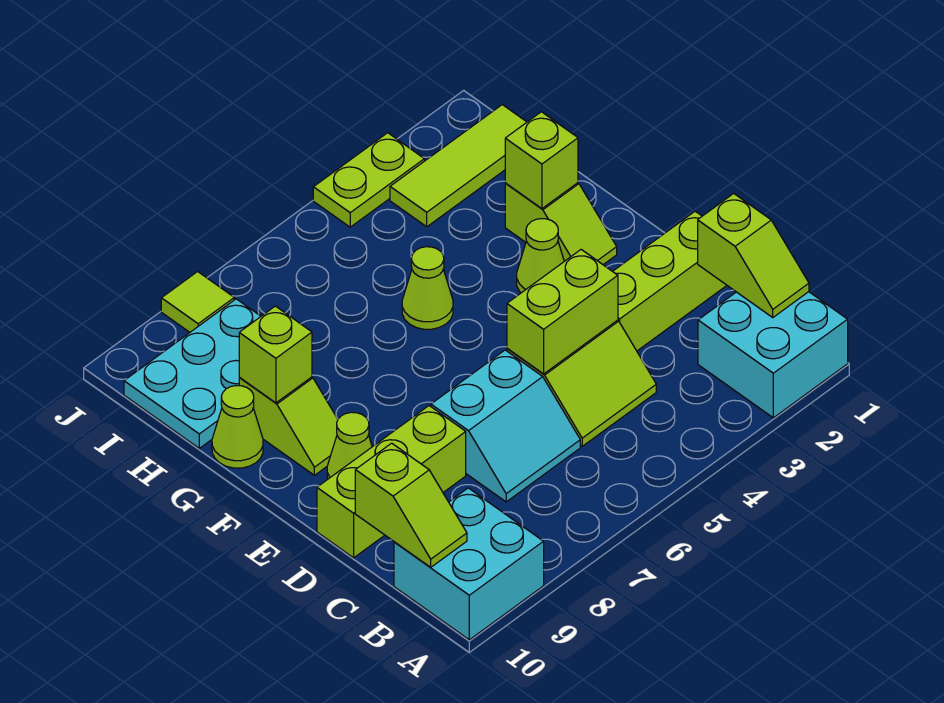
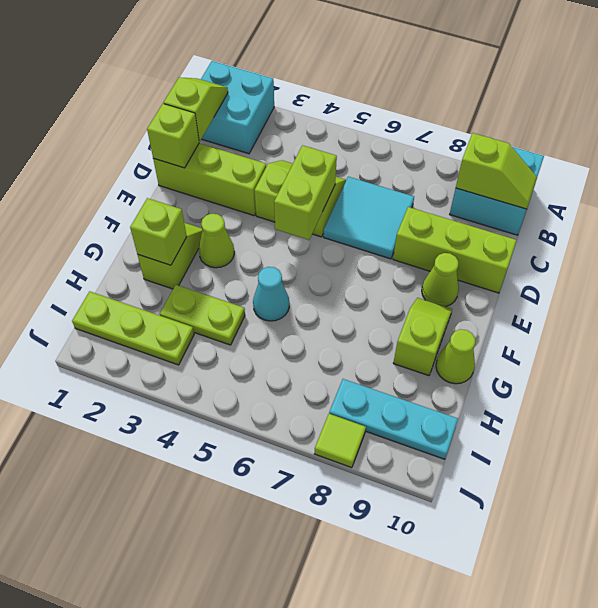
lime slope B10:C10 level 2 top C -> lime slope B9:B10 level 2 top 9
cyan slope C6:D7 level 1 top D -> cyan tile C6:D7 level 1
lime brick D4:D5 level 2 -> lime brick D5:E5 level 2
lime cone G5 level 1 -> cyan cone G5 level 1
lime brick G9 level 2 -> lime brick D1 level 2
cyan plate H8:I10 level 1 -> cyan plate I8:I10 level 1
lime tile I1:I3 level 1 -> lime plate I1:I3 level 1
lime plate J3:J4 level 1 -> lime plate H3:H4 level 1

